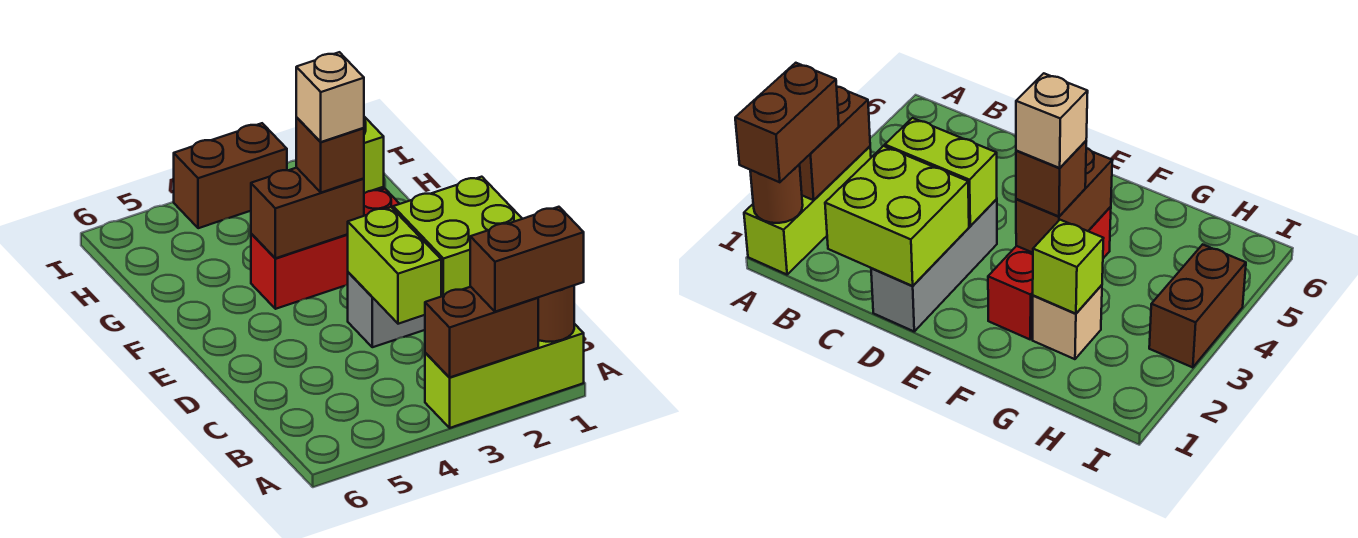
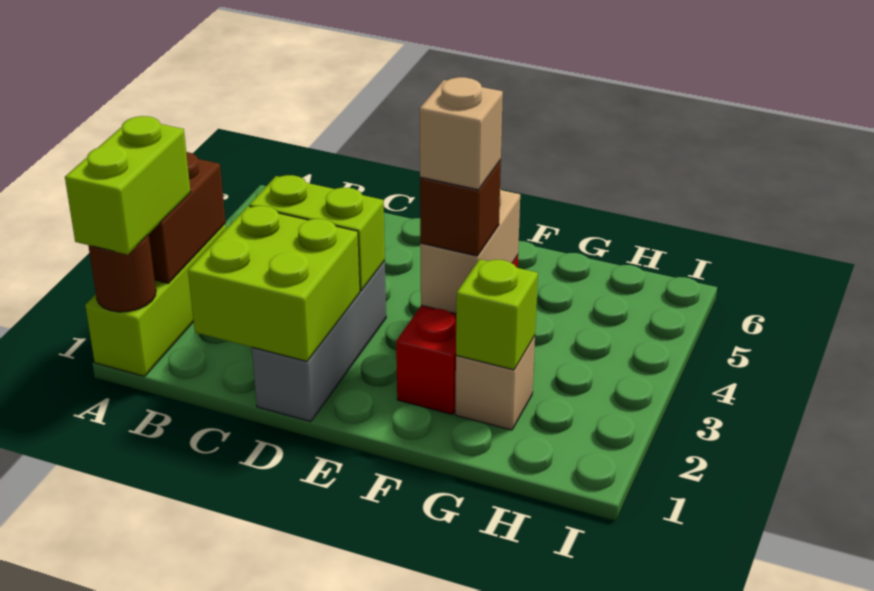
brown brick A1:A2 level 3 -> lime brick A1:A2 level 3
brown brick F3:F4 level 2 -> tan brick F3:F4 level 2
brown brick I3:I4 level 1 -> none

